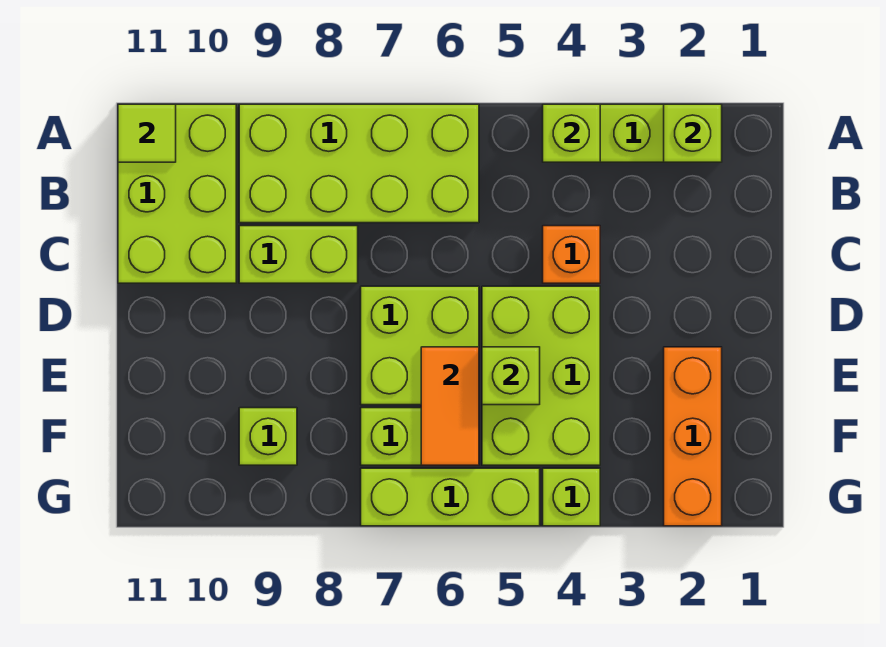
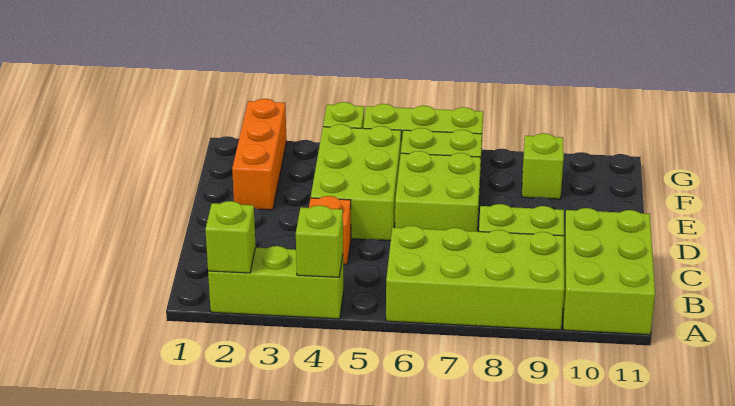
lime tile A11 level 2 -> none
lime brick E5 level 2 -> none
orange tile E6:F6 level 2 -> none

